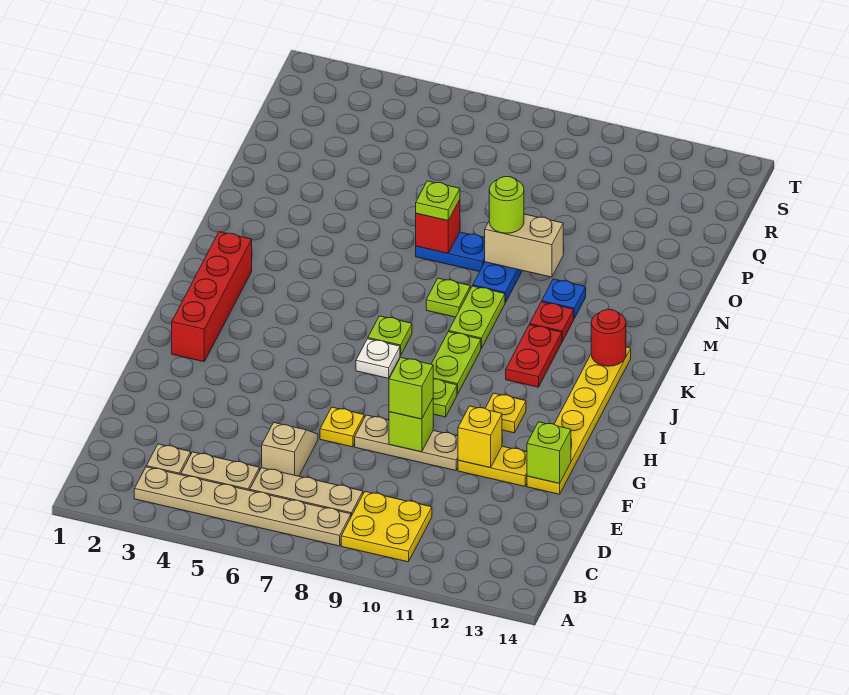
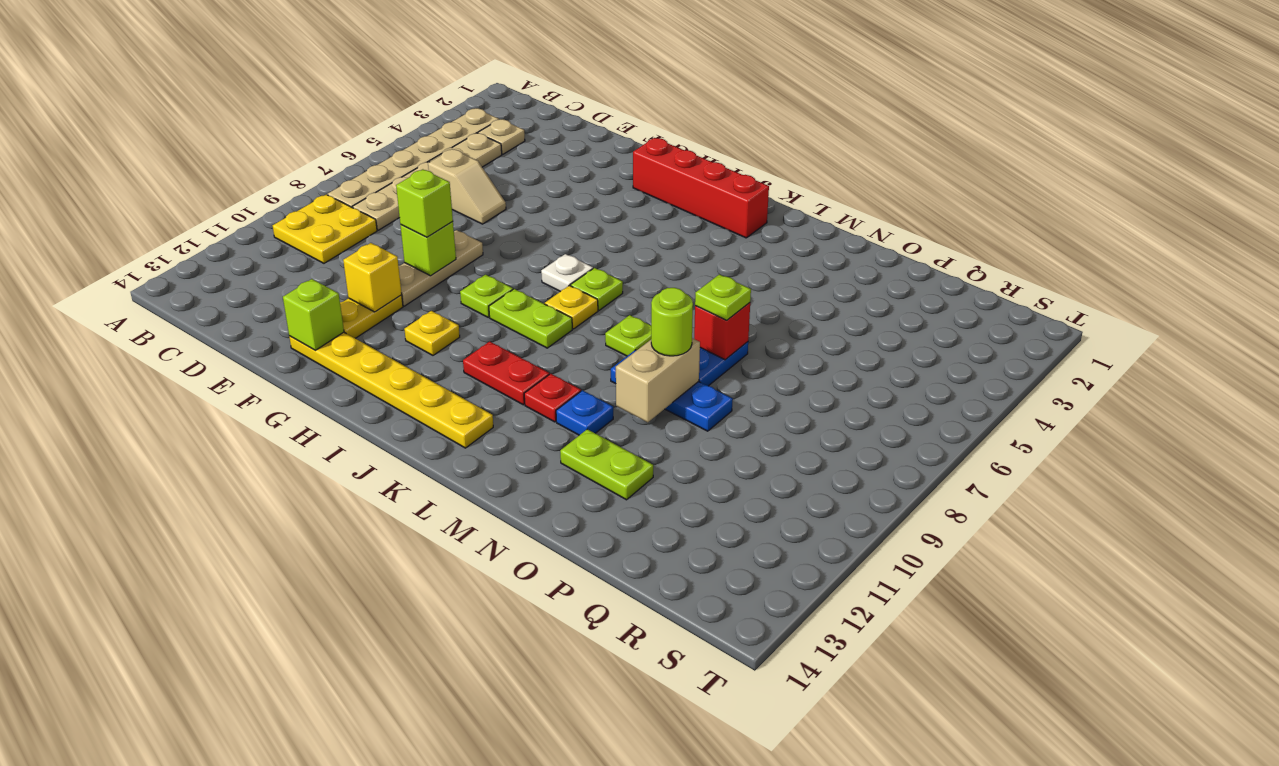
yellow plate F7 level 1 -> yellow plate J8 level 1
lime plate K9:L9 level 1 -> lime plate N12:O12 level 1
red round brick K13 level 2 -> none

